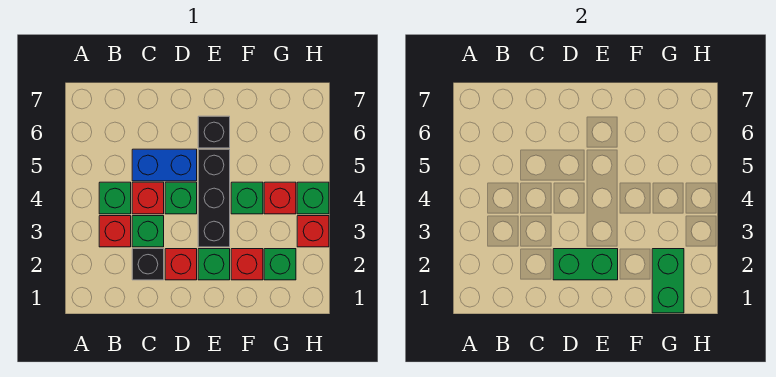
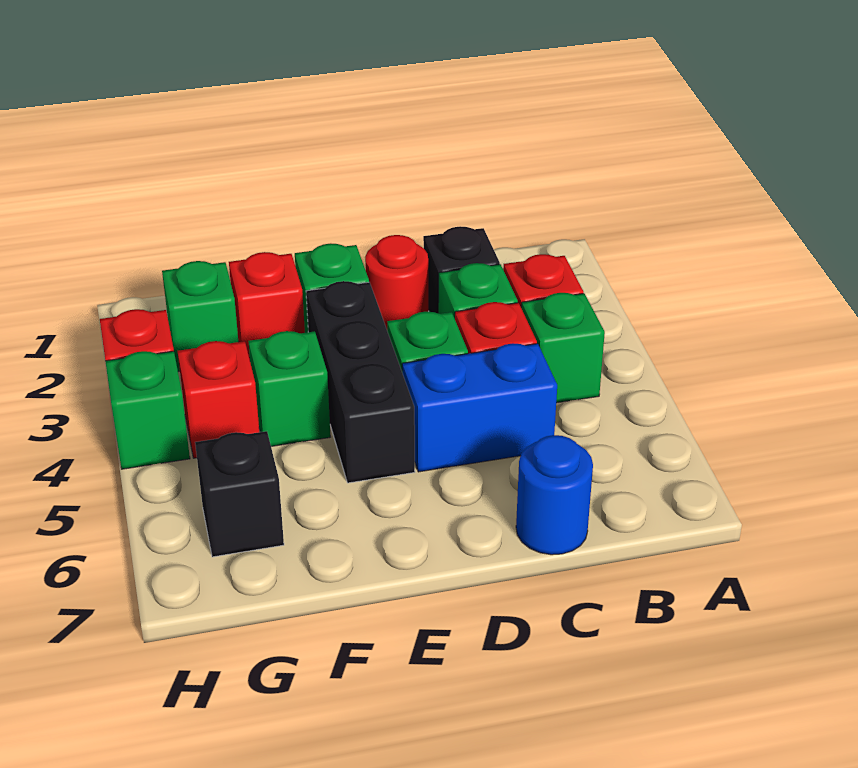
none -> blue round brick C7 level 1
red brick D2 level 1 -> red round brick D2 level 1
green brick D2:E2 level 2 -> none
black brick E6 level 1 -> black brick G6 level 1
green brick G1:G2 level 2 -> none

